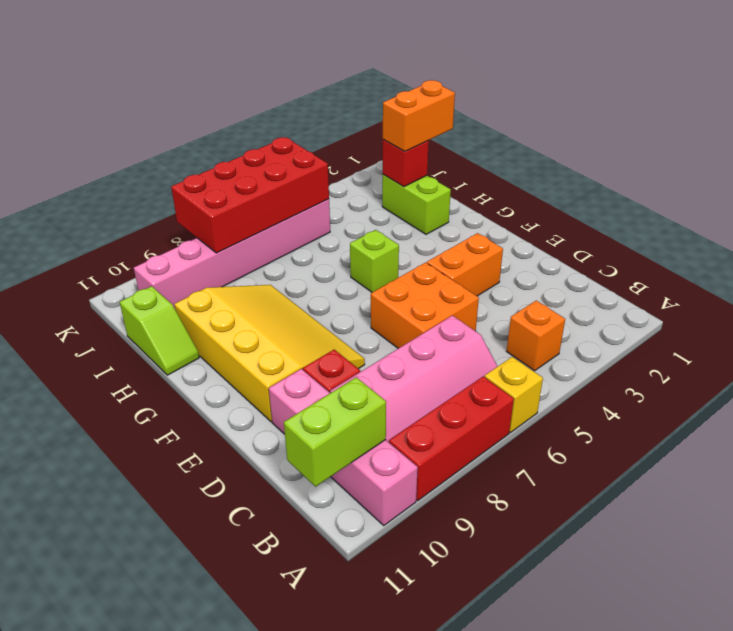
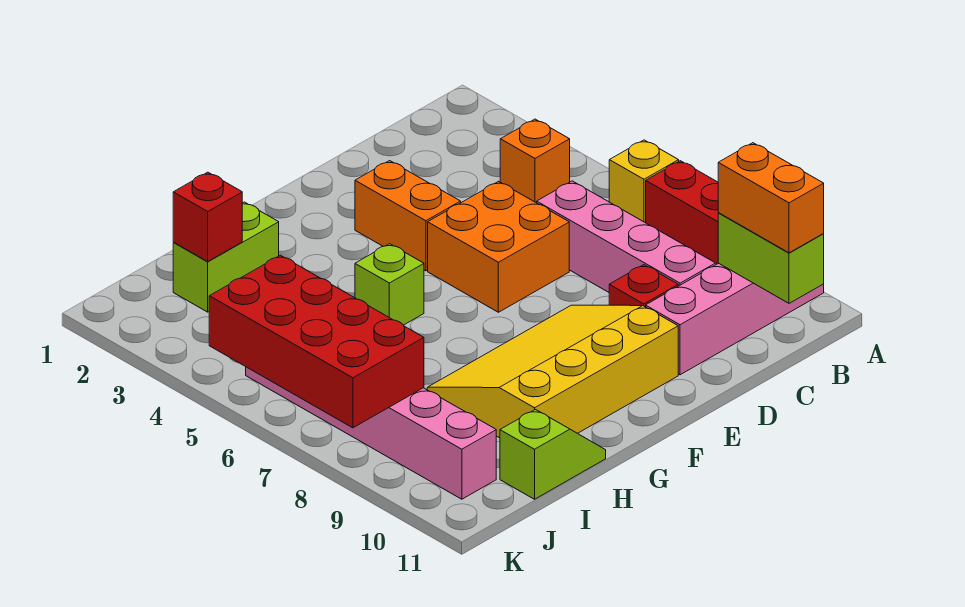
orange brick I1:I2 level 3 -> orange brick B10:B11 level 3

